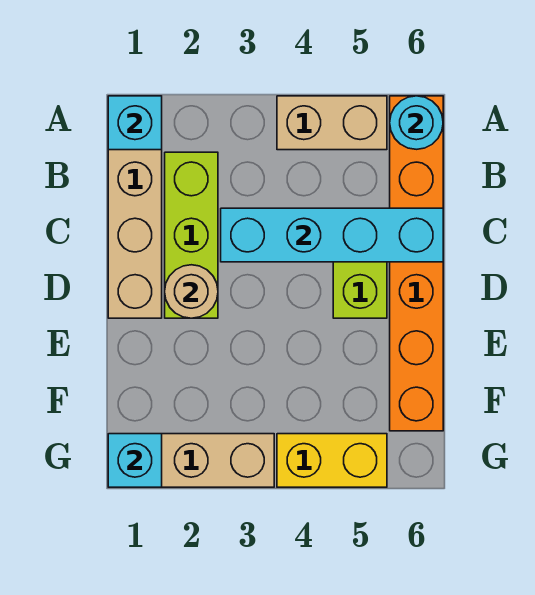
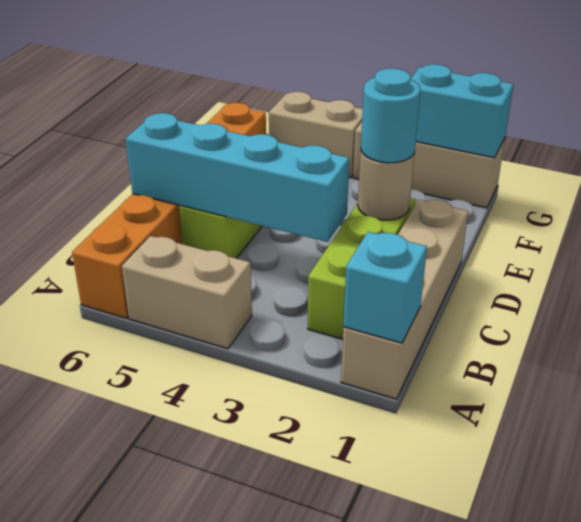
cyan round brick A6 level 2 -> cyan round brick D2 level 3
cyan brick G1 level 2 -> cyan brick G1:G2 level 2
yellow brick G4:G5 level 1 -> tan brick G4:G5 level 1

